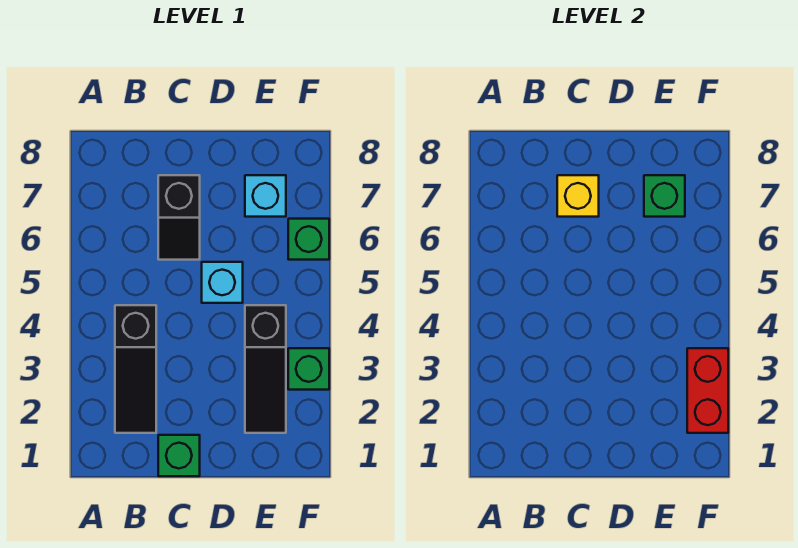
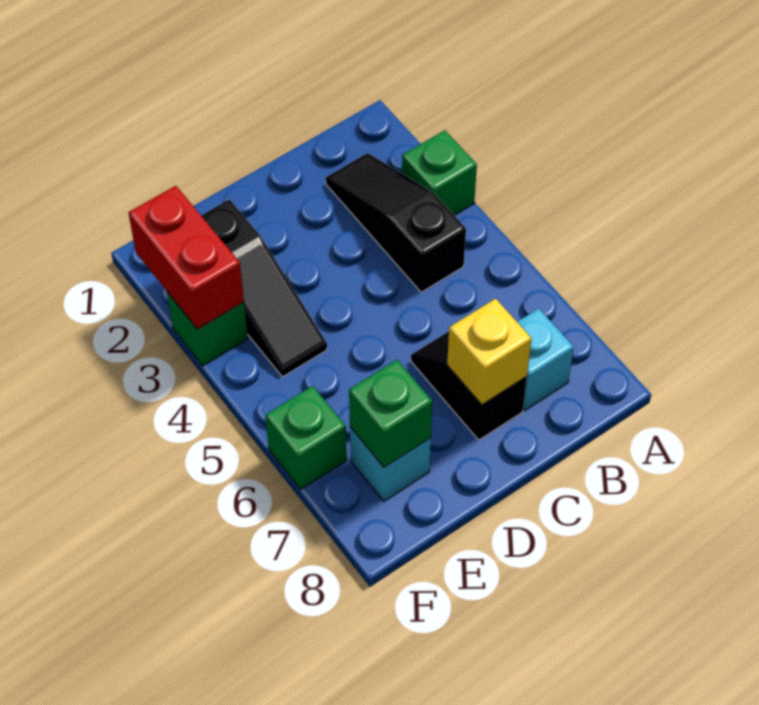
green brick C1 level 1 -> green brick A3 level 1
cyan brick D5 level 1 -> cyan brick B7 level 1
black slope E2:E4 level 1 top 4 -> black slope E2:E4 level 1 top 2

